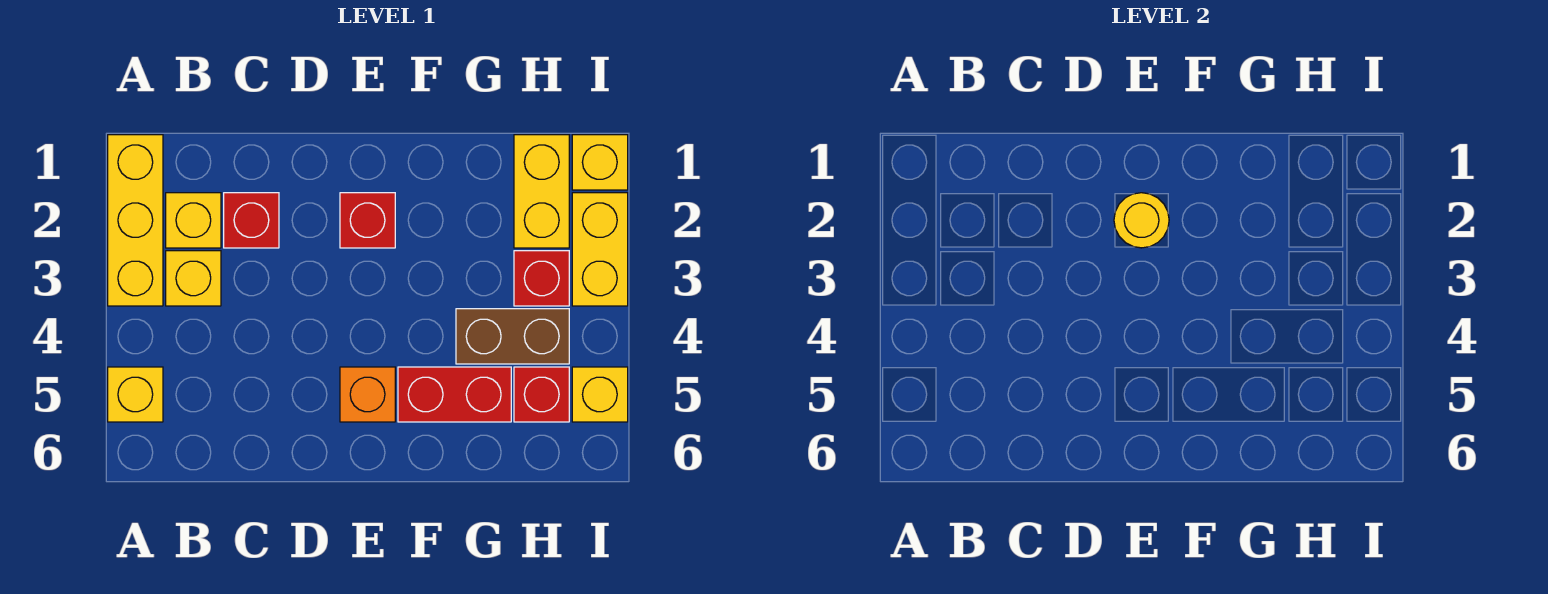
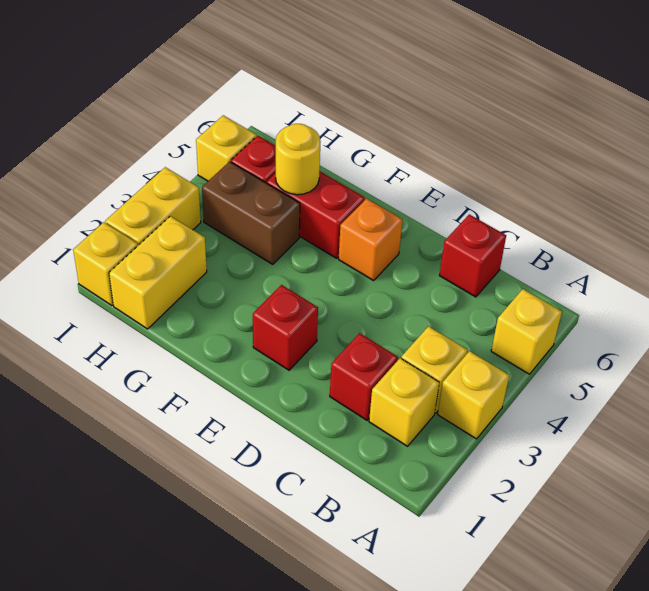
yellow brick A1:A3 level 1 -> yellow brick A3 level 1
yellow round brick E2 level 2 -> yellow round brick G5 level 2
red brick H3 level 1 -> red brick C6 level 1

